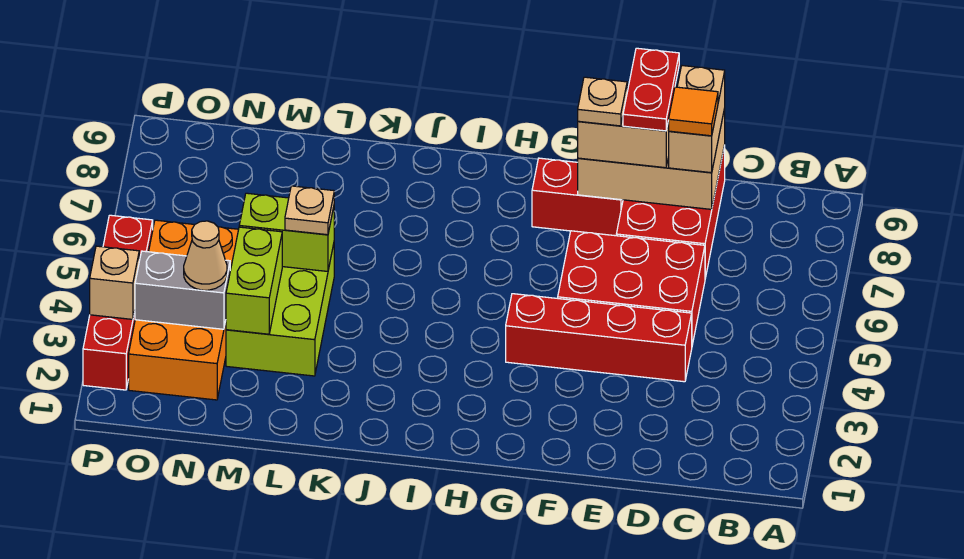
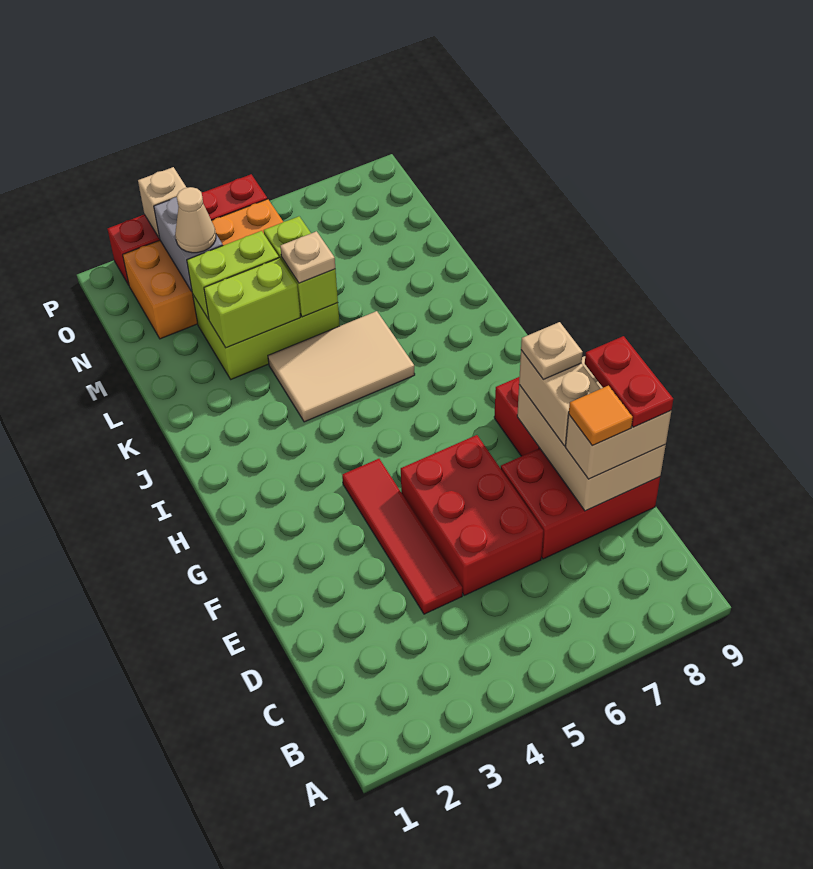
red brick D4:G4 level 1 -> red tile D4:G4 level 1
red plate E8:E9 level 4 -> red plate D9:E9 level 4
none -> tan tile J4:K6 level 1
none -> lime brick L3:L4 level 2

